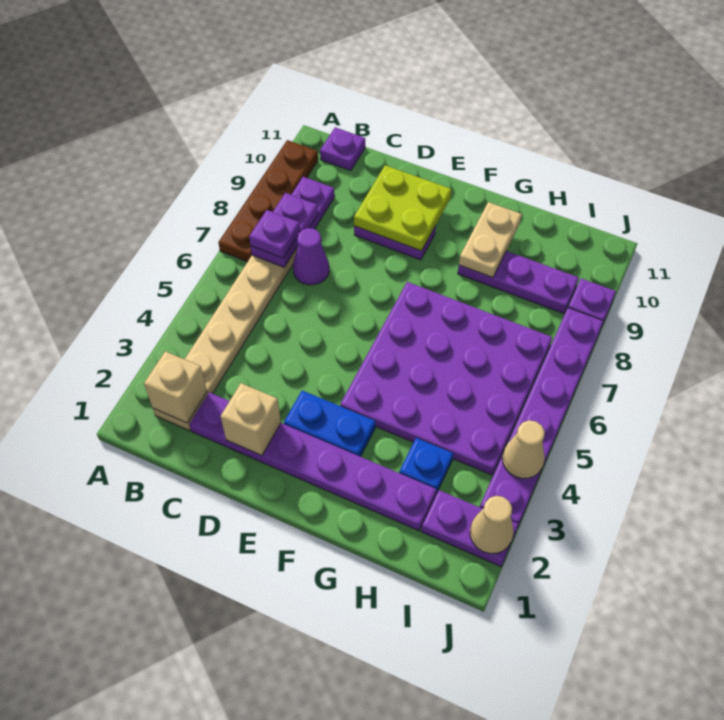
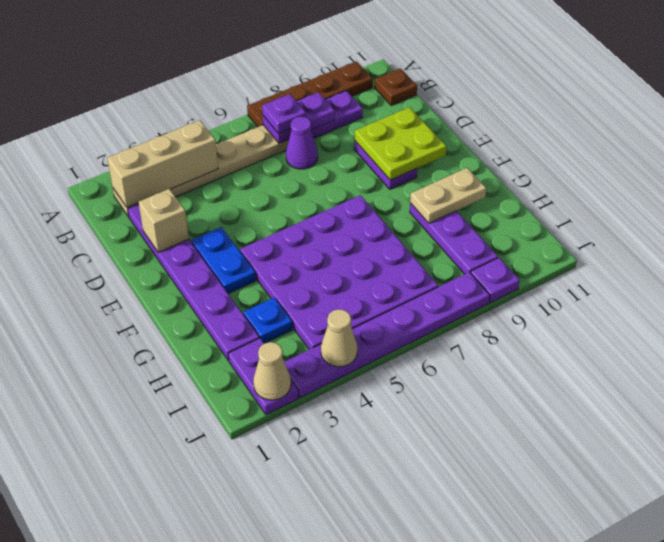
tan brick B2 level 2 -> tan brick B2:B4 level 2
purple plate B11 level 1 -> brown plate B11 level 1

